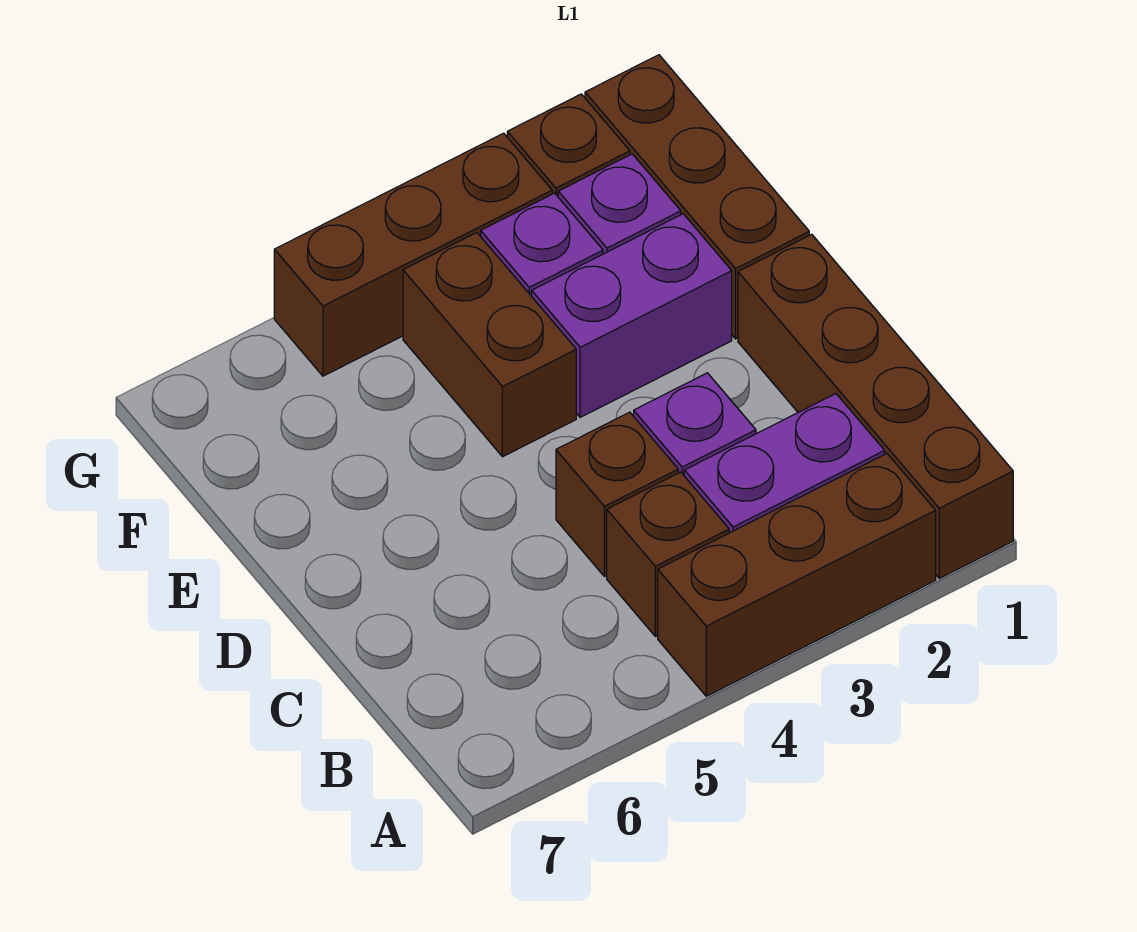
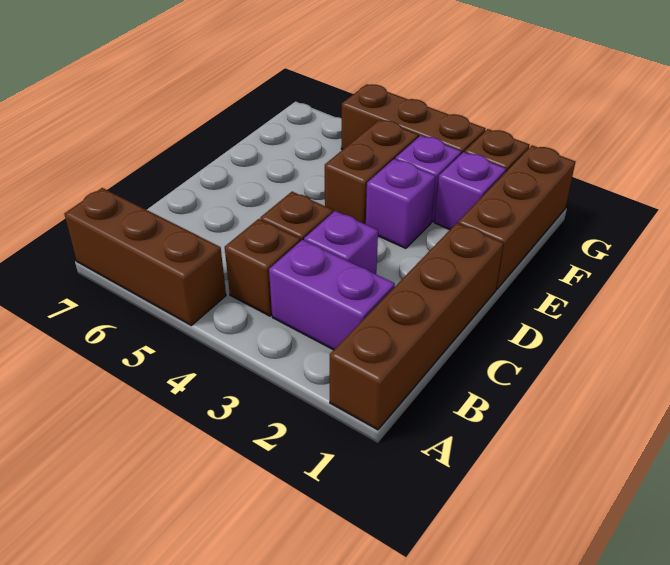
brown brick A2:A4 level 1 -> brown brick A5:A7 level 1
purple brick E2:E3 level 1 -> purple brick E3 level 1

